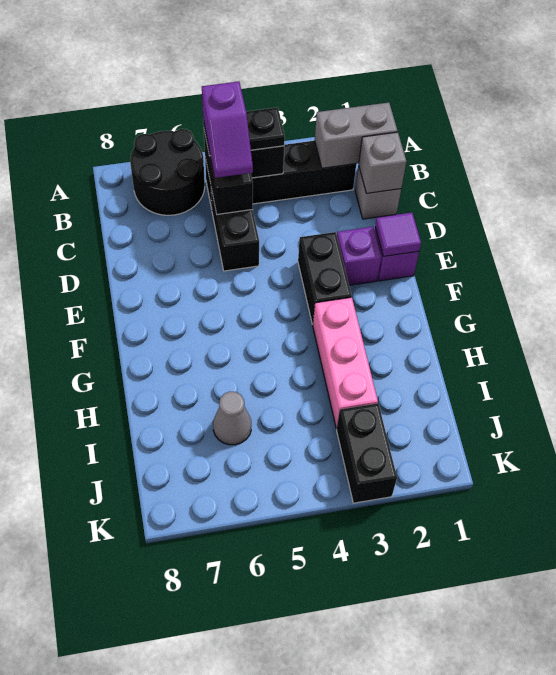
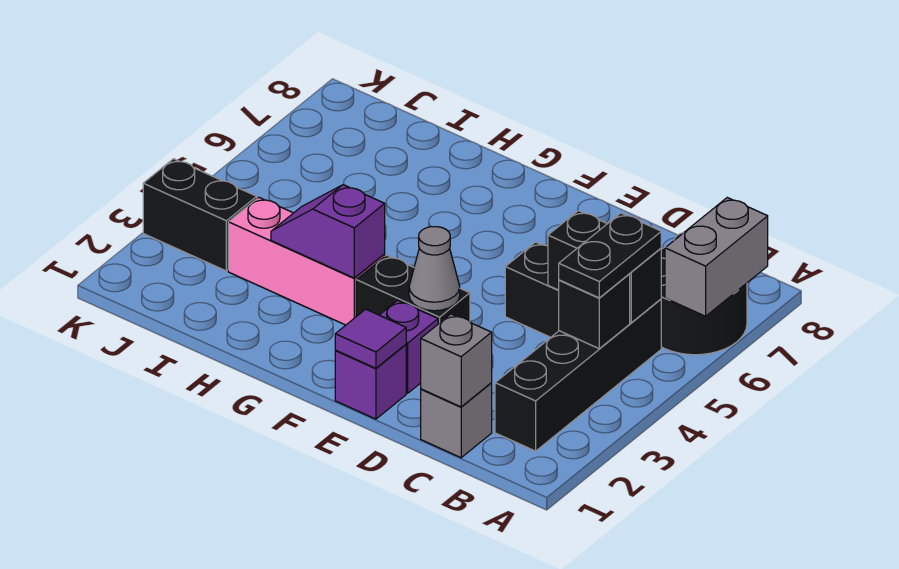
grey brick B1:B2 level 2 -> grey brick A6:A7 level 2
purple slope B5:C5 level 4 top B -> purple slope G3:H3 level 2 top G
grey cone I6 level 1 -> grey cone E3 level 2

